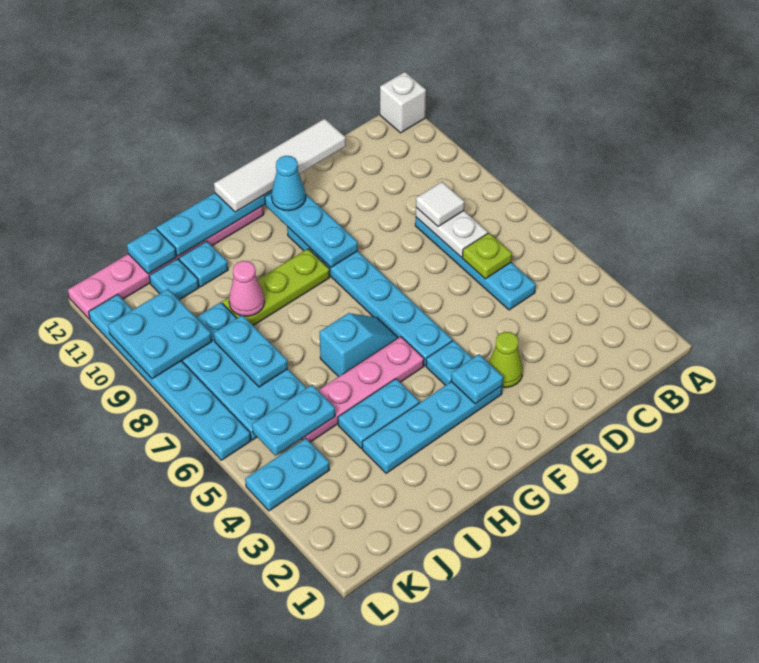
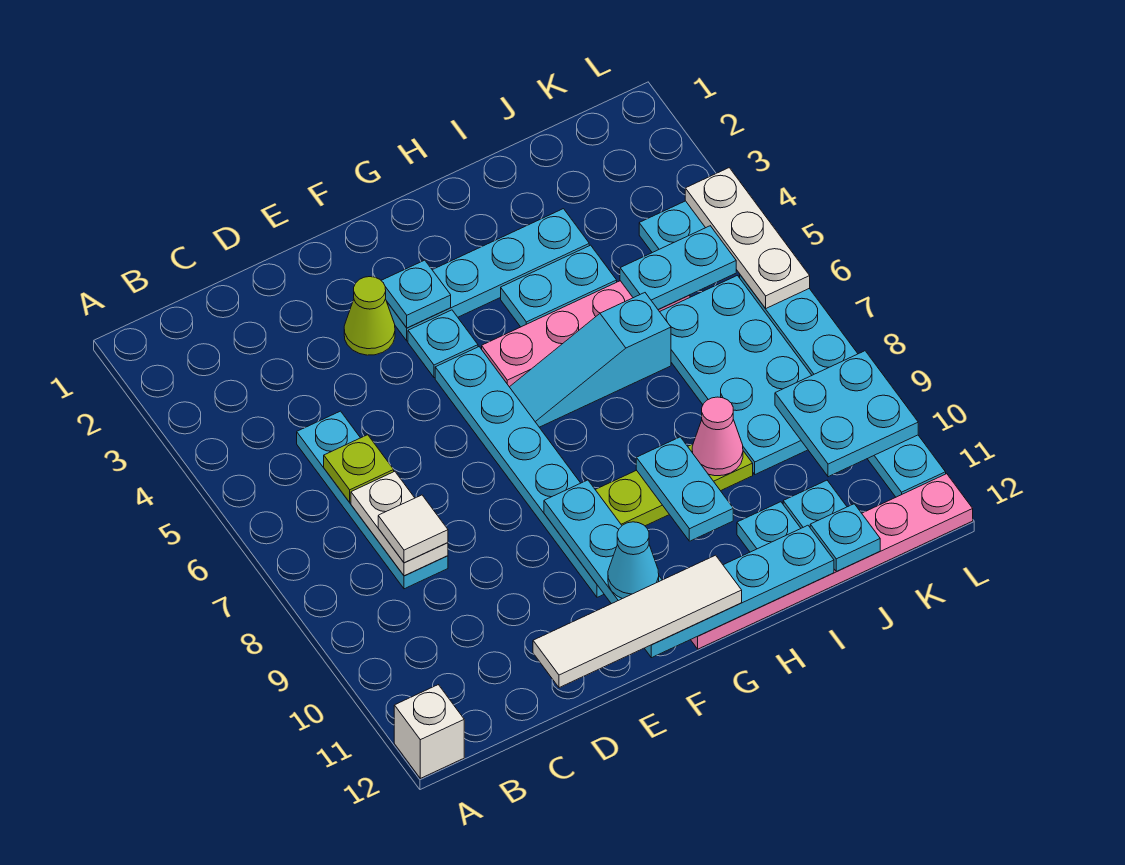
cyan slope G6:H6 level 1 top H -> cyan slope G6:I6 level 1 top I
cyan plate J7:J8 level 2 -> cyan plate H9:H10 level 2
none -> white plate L4:L6 level 2

